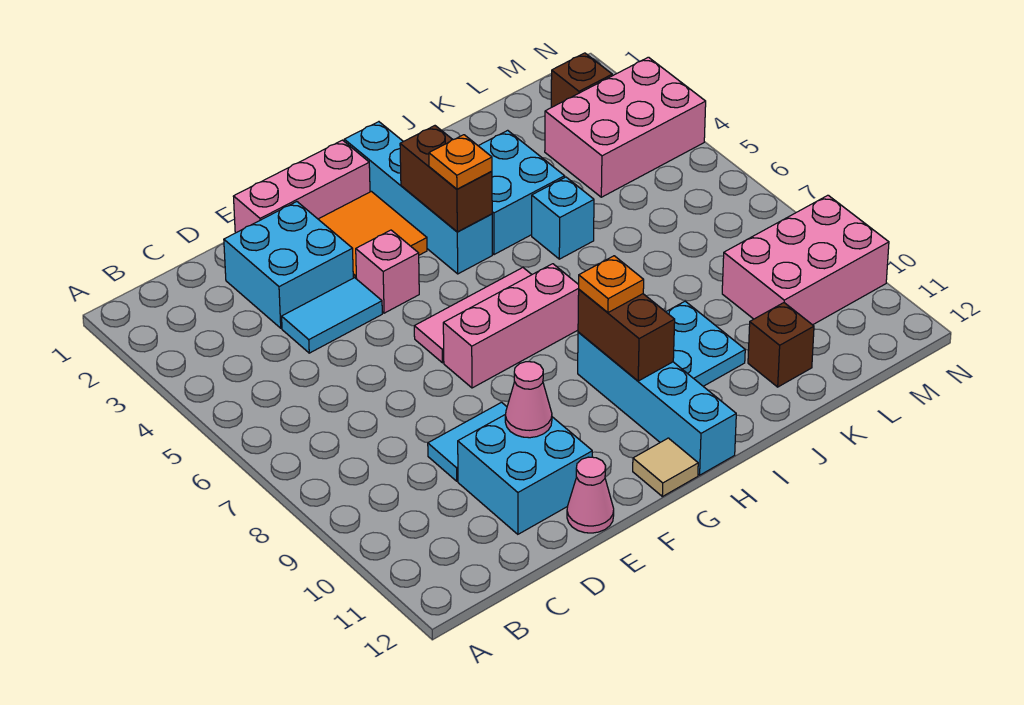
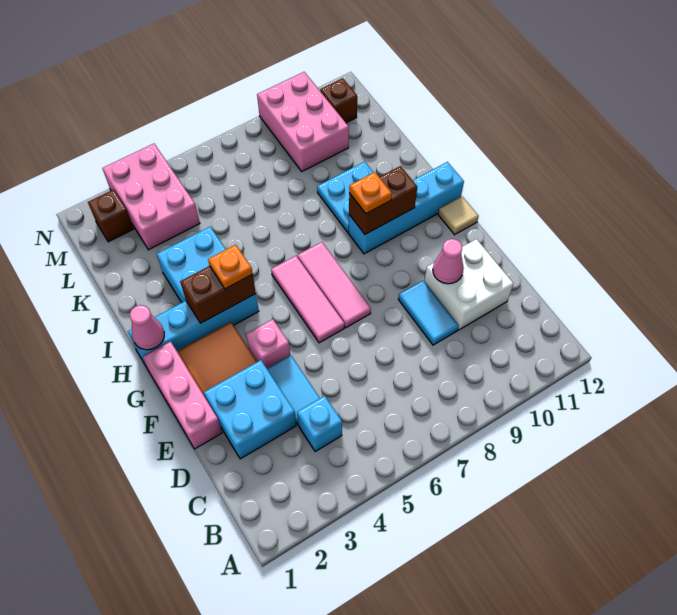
cyan brick D10:E11 level 1 -> white brick D10:E11 level 1
pink cone E12 level 1 -> pink cone H1 level 2
pink brick F7:H7 level 1 -> pink tile F7:H7 level 1
cyan brick J5 level 1 -> cyan brick C4 level 1
brown brick K11 level 1 -> brown brick M11 level 1

